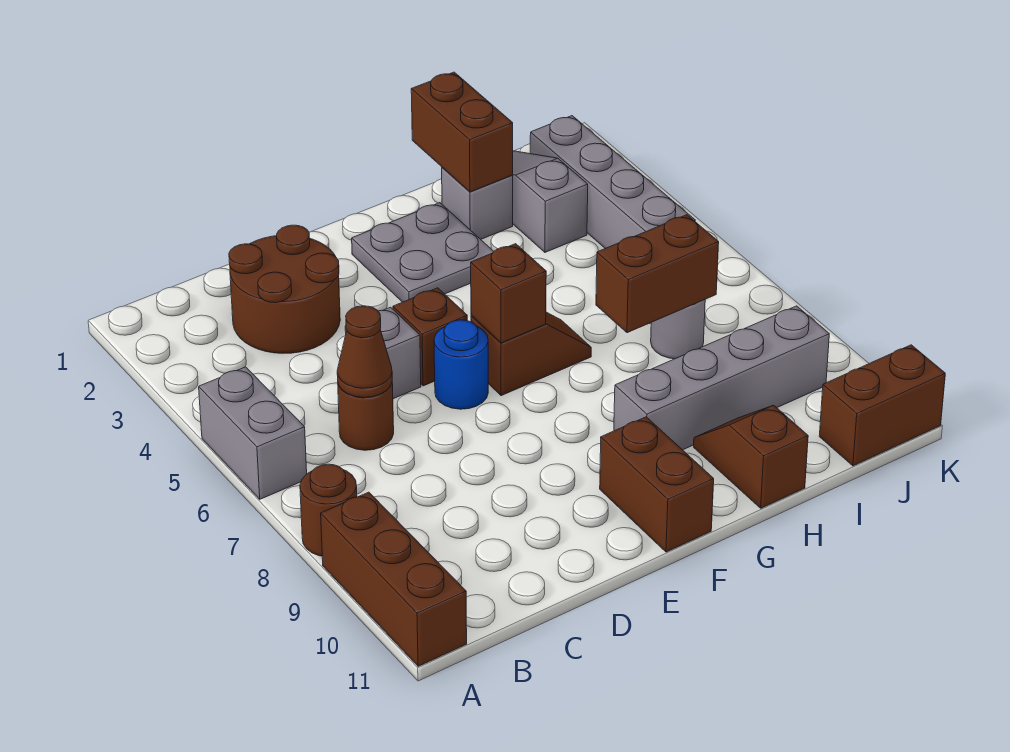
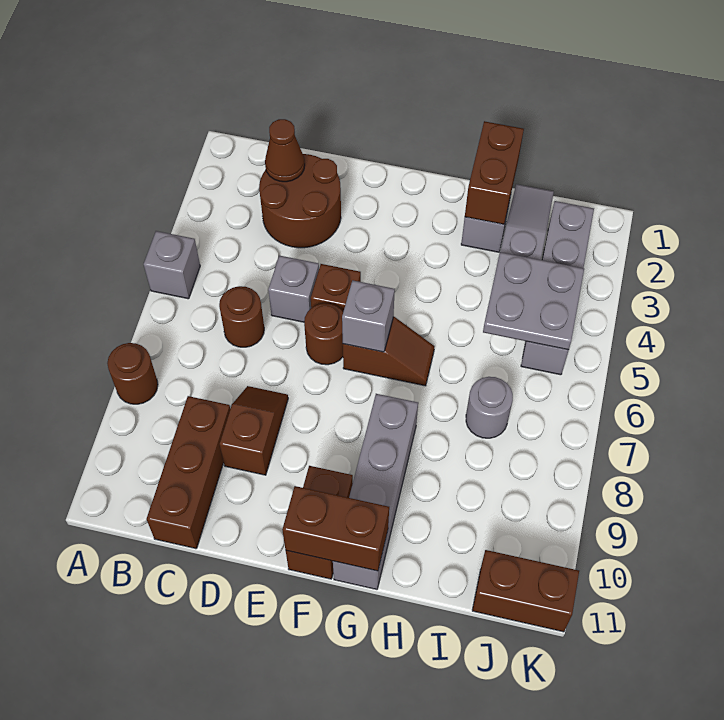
grey brick A5:A6 level 1 -> grey brick A5 level 1
brown brick A9:A11 level 1 -> brown brick C9:C11 level 1
brown cone C6 level 2 -> brown cone C2 level 2
blue round brick E6 level 1 -> brown round brick E6 level 1
grey plate F2:G3 level 1 -> grey plate I4:J5 level 2
brown brick F6 level 2 -> grey brick F6 level 2
grey brick G9:J9 level 1 -> grey brick G8:G11 level 1
brown brick H7:I7 level 2 -> brown brick F11:G11 level 2
brown slope H10:H11 level 1 top 11 -> brown slope D8:D9 level 1 top 9

